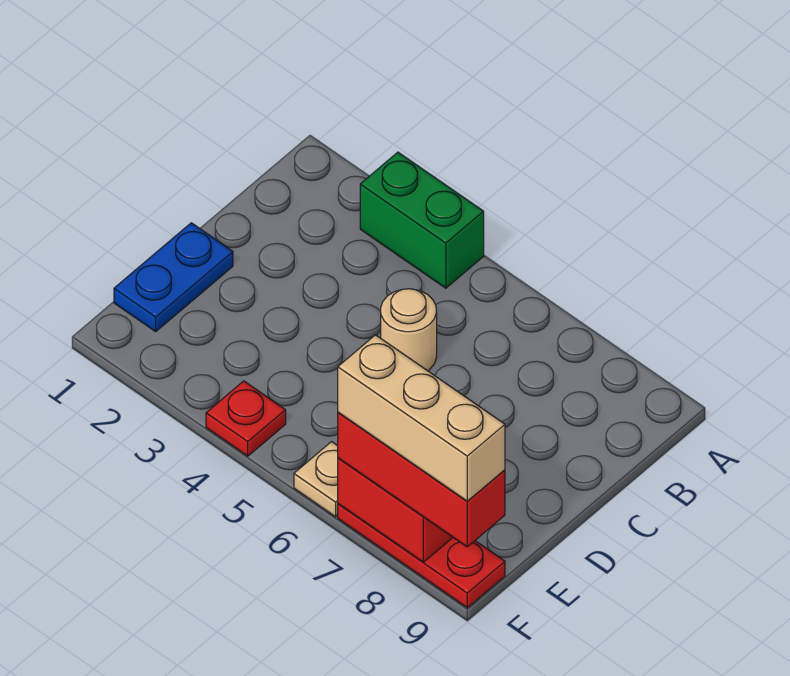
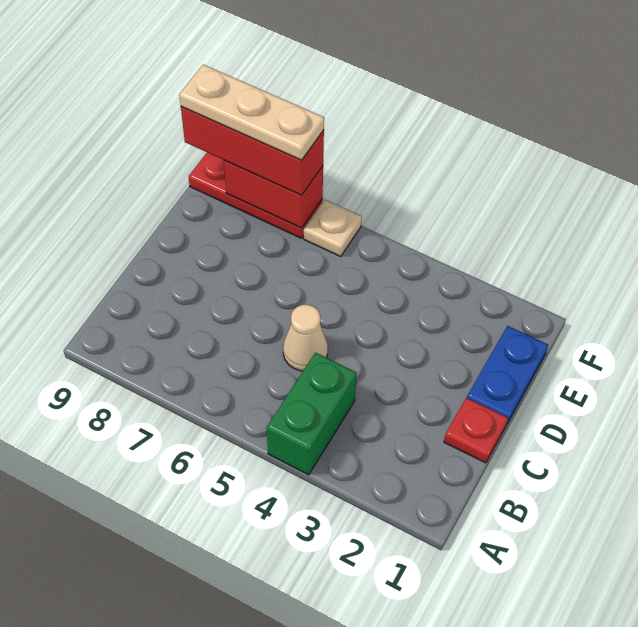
green brick A3:A4 level 1 -> green brick A4:B4 level 1
tan round brick C5 level 1 -> tan cone C5 level 1
red plate F4 level 1 -> red plate C1 level 1
tan brick F7:F9 level 4 -> tan plate F7:F9 level 4

